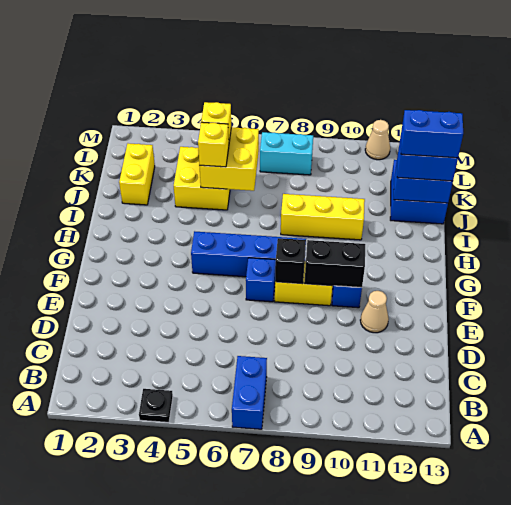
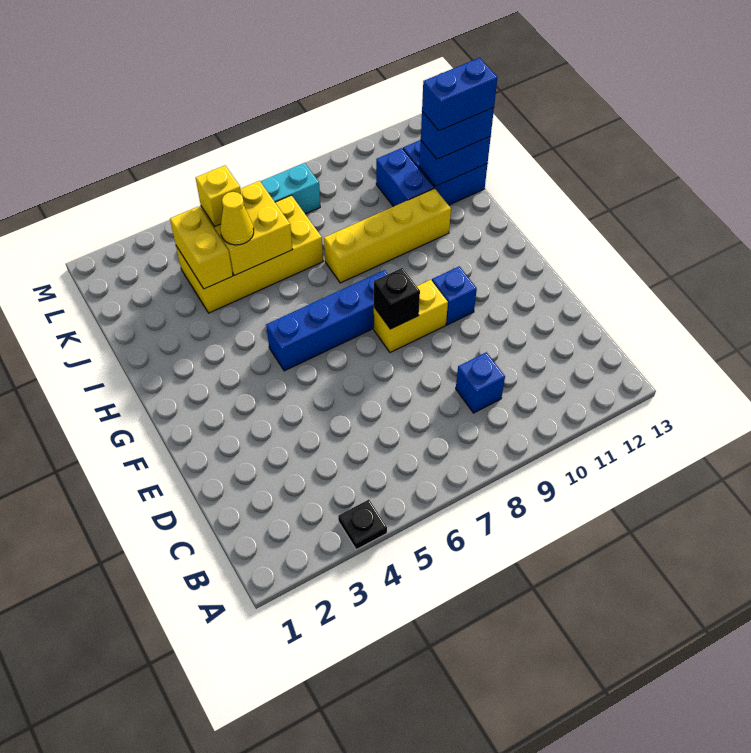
blue brick A7:B7 level 1 -> blue brick J11:K11 level 1
tan cone E11 level 1 -> none
blue brick F7 level 1 -> blue brick C9 level 1
black brick F9:F10 level 2 -> none
yellow brick I8:I10 level 1 -> yellow brick I8:I11 level 1
yellow brick J2:K2 level 1 -> yellow brick J4:K4 level 2
yellow brick J4:K5 level 1 -> yellow brick J4:K7 level 1
yellow brick J5 level 3 -> yellow cone J5 level 3
tan cone M11 level 1 -> none

